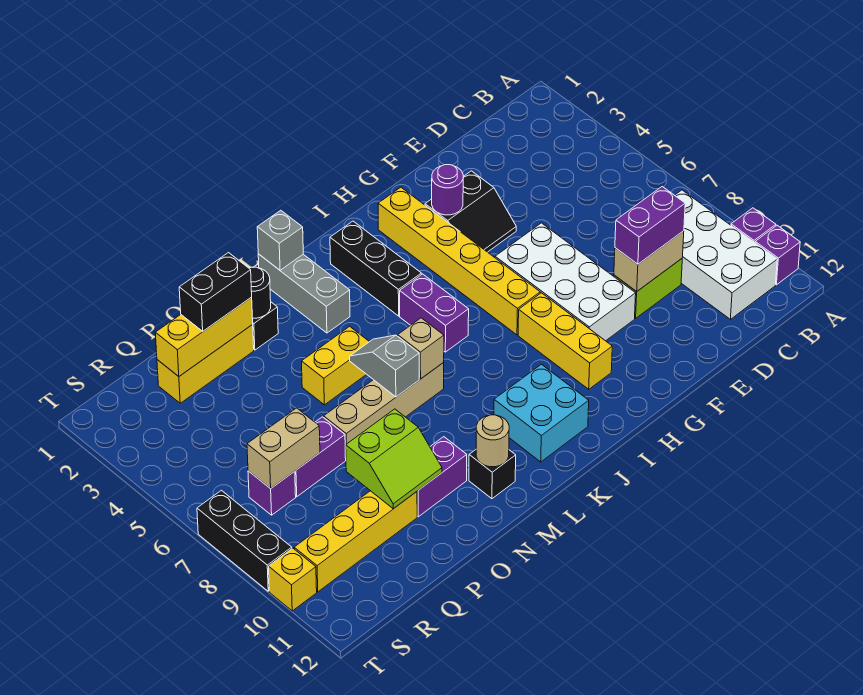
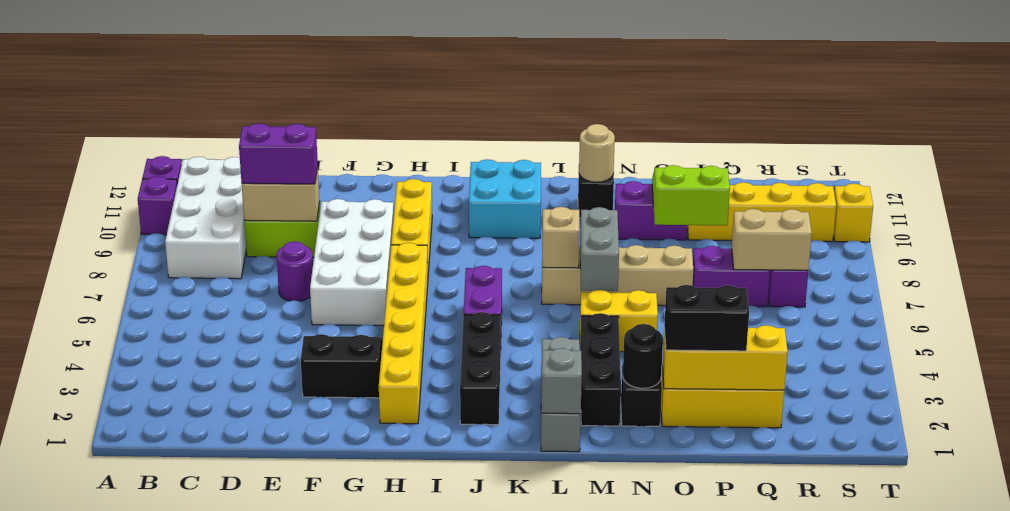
purple round brick G3 level 2 -> purple round brick E7 level 1
grey slope M6:M7 level 2 top 7 -> grey brick M6:M7 level 2
black brick T7:T9 level 1 -> black brick M2:M4 level 1

